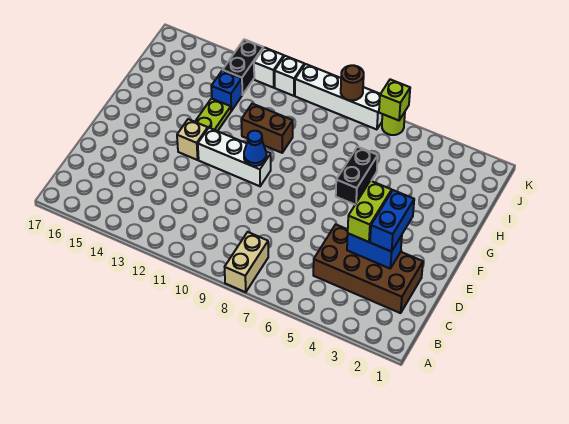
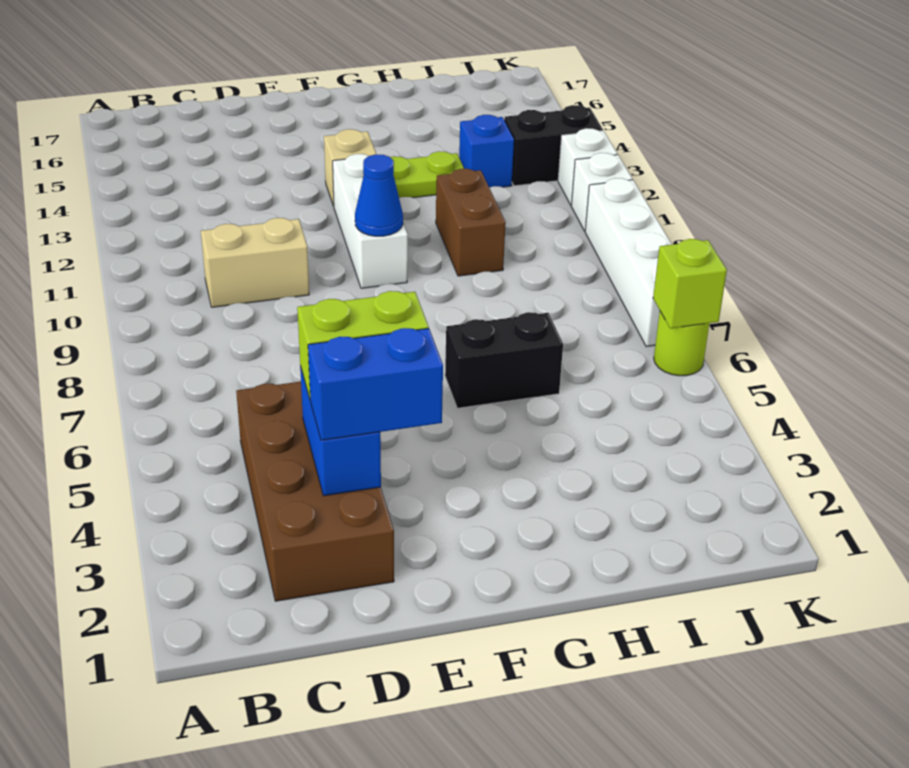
tan brick A8:B8 level 1 -> tan brick C10:D10 level 1
brown round brick K8 level 2 -> none

